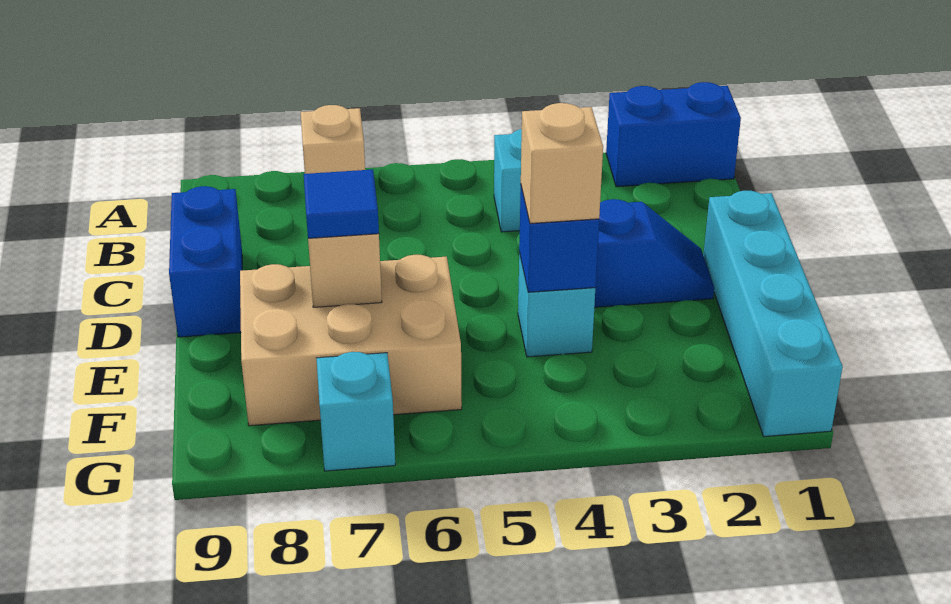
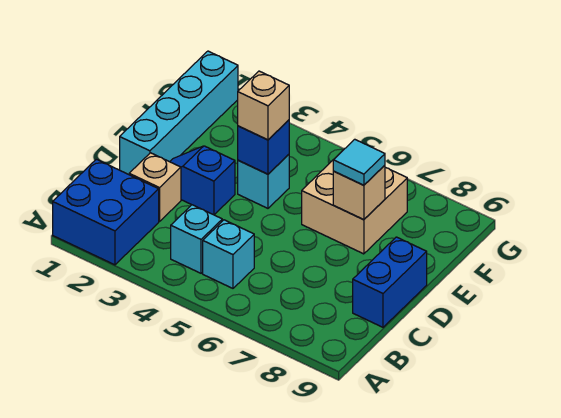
blue brick A1:A2 level 1 -> blue brick A1:B2 level 1
tan brick A7 level 1 -> tan brick C2 level 1
tan brick E6:F8 level 1 -> tan brick E6:F7 level 1
blue tile E7 level 3 -> cyan tile E7 level 3
cyan brick G7 level 1 -> cyan brick B5 level 1

